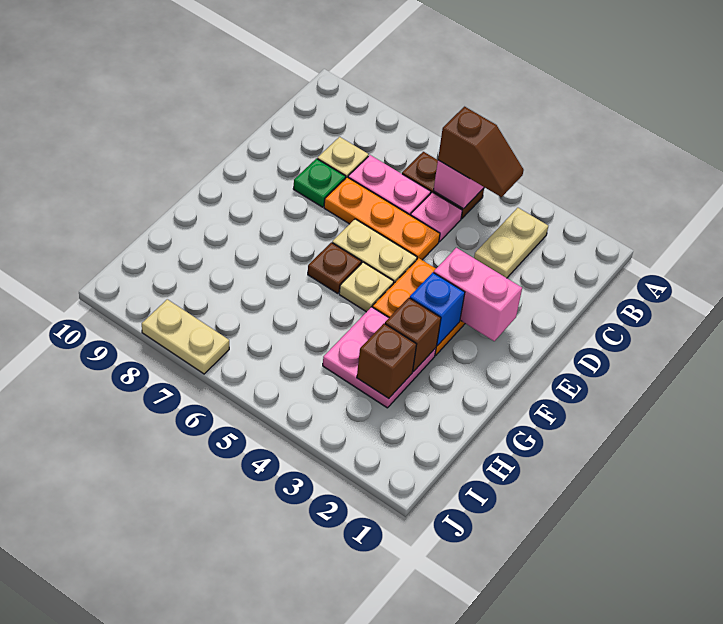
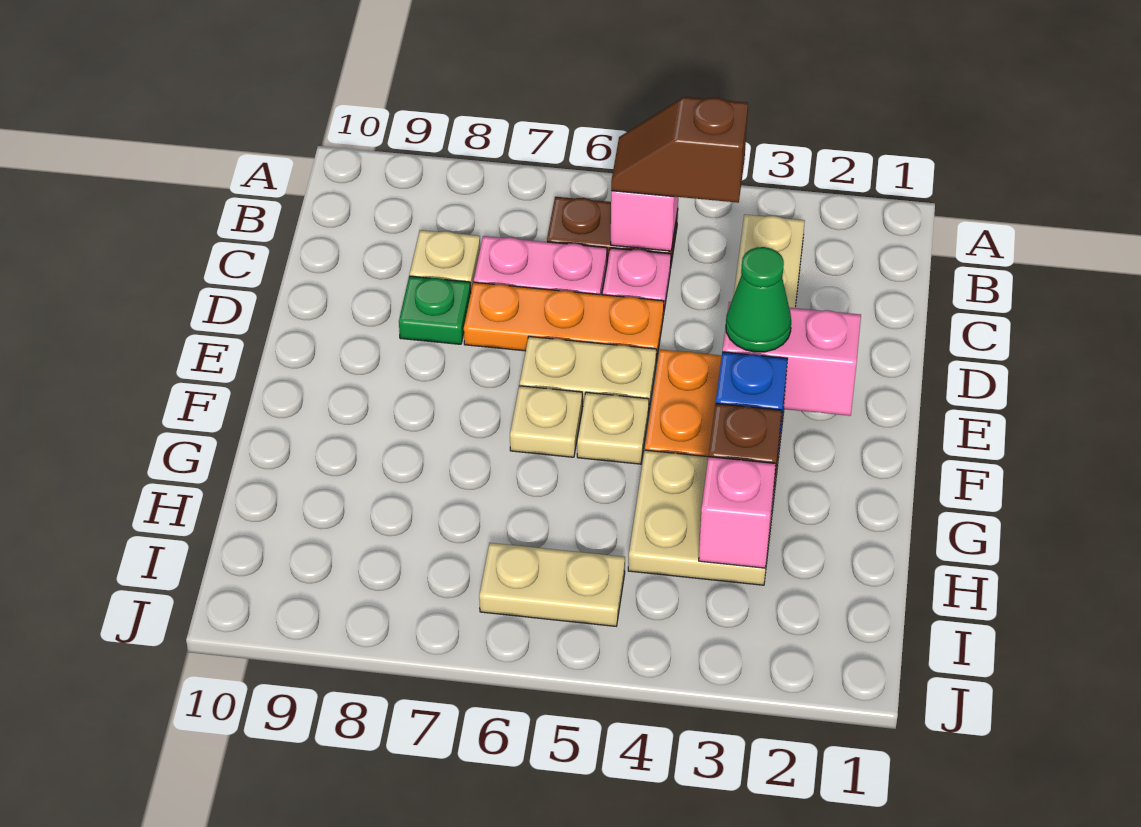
brown slope B4:B5 level 3 top 5 -> brown slope B4:B5 level 3 top 4
none -> green cone E3 level 3
brown plate F6 level 1 -> tan plate F6 level 1
pink plate G3:H4 level 1 -> tan plate G3:H4 level 1
brown brick H3 level 2 -> pink brick H3 level 2
tan plate J7:J8 level 1 -> tan plate I5:I6 level 1

